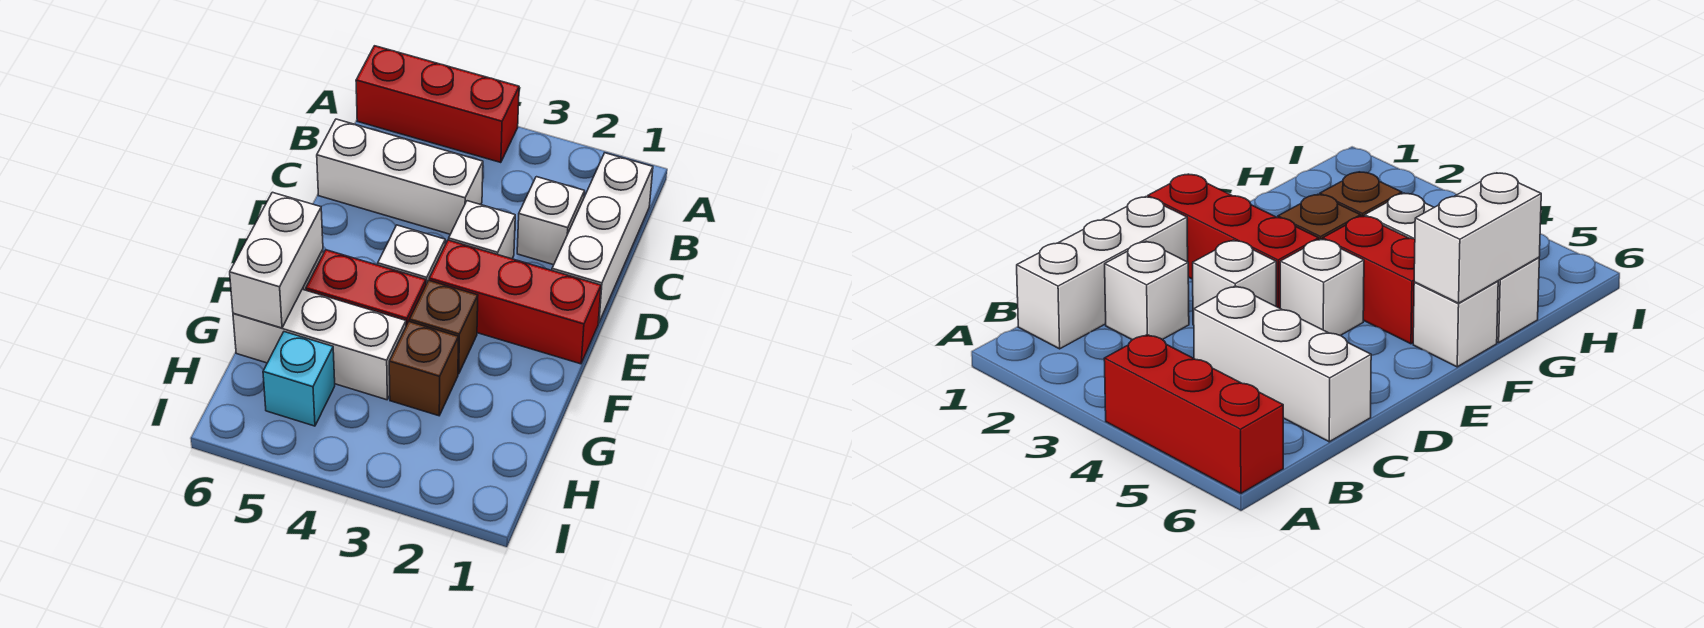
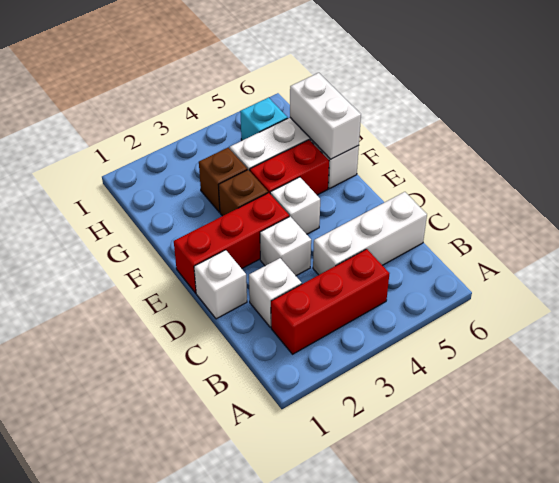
red brick A4:A6 level 1 -> red brick B2:B4 level 1
white brick B1:D1 level 1 -> white brick D1 level 1

